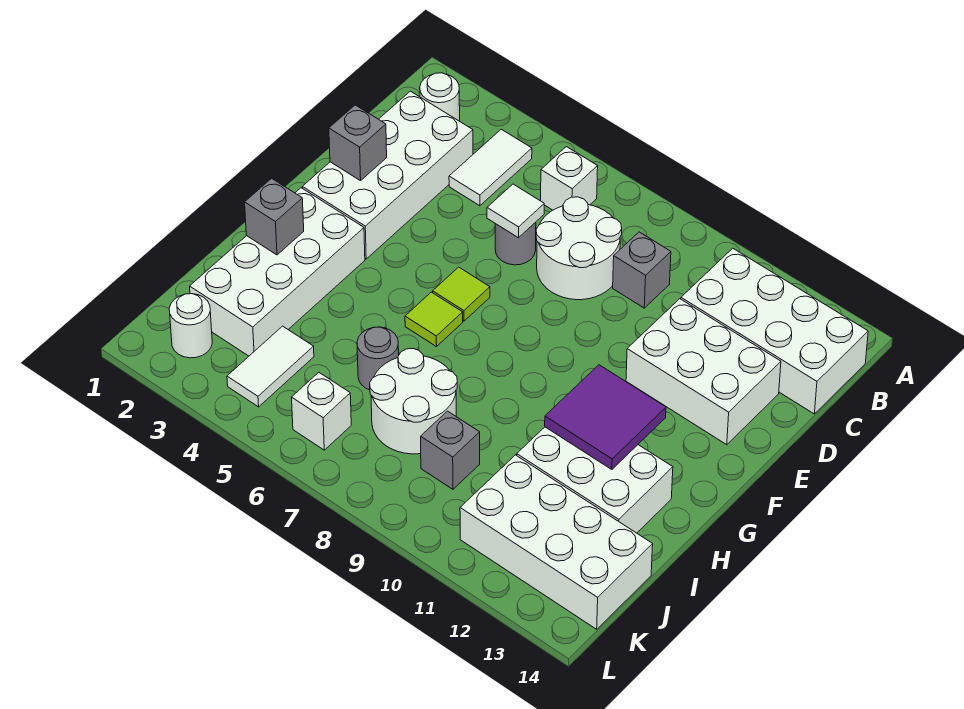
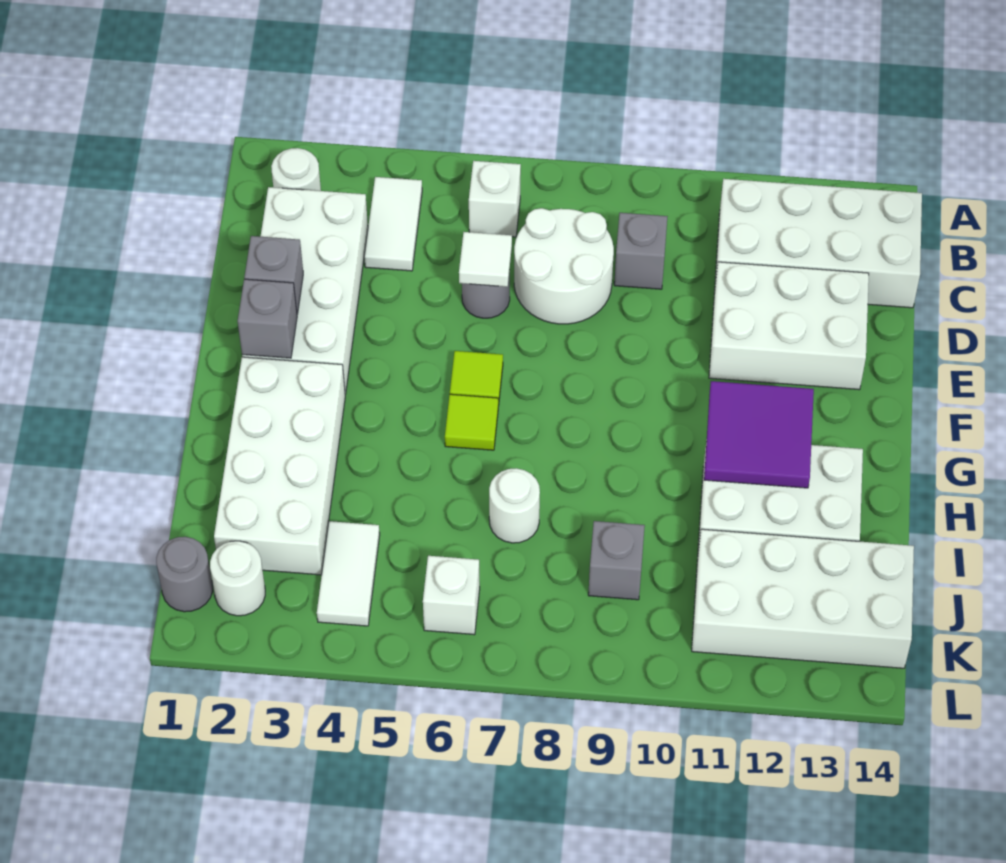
grey brick H2 level 2 -> grey brick F2 level 2
grey round brick I6 level 1 -> grey round brick K1 level 1
white round brick I7:J8 level 1 -> white round brick I7 level 1

